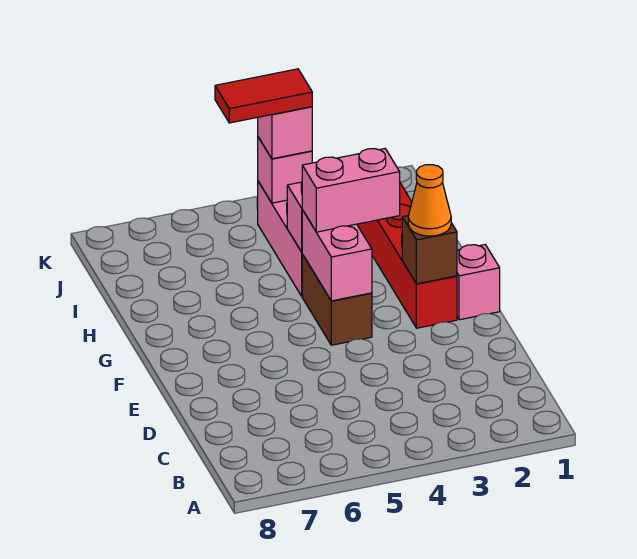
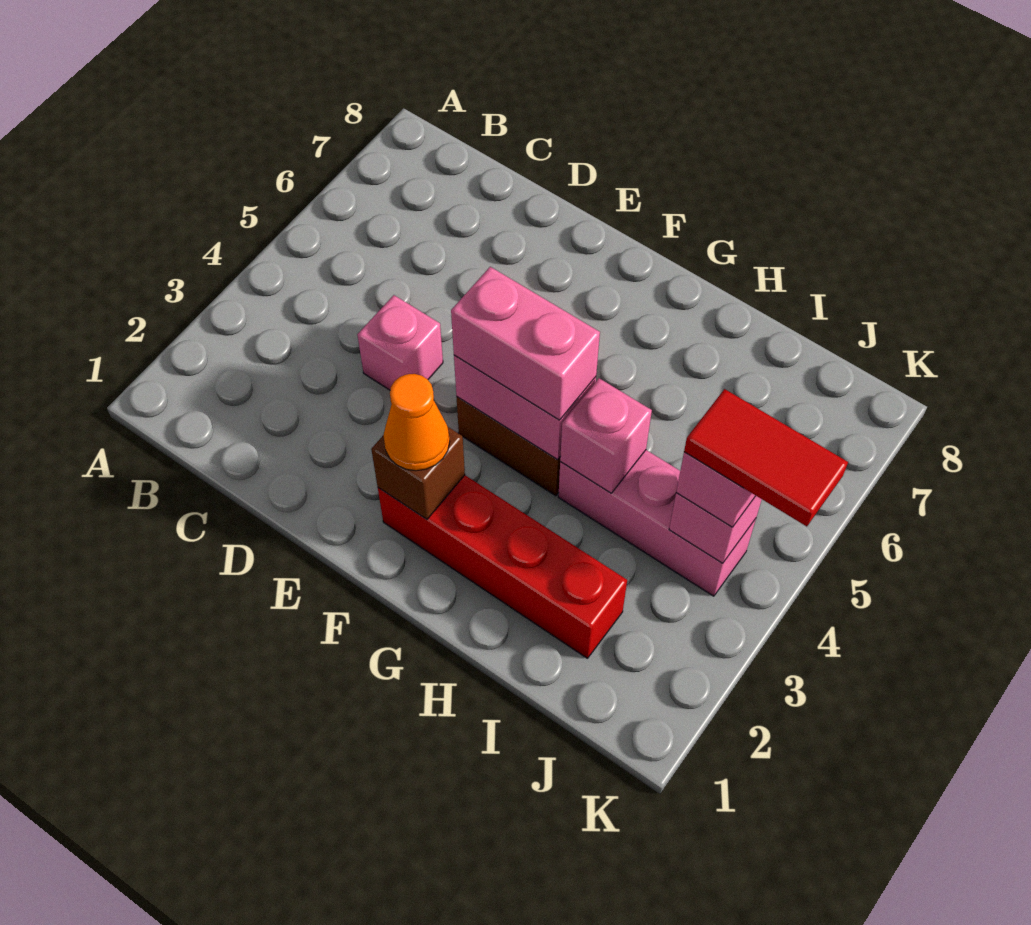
pink brick F1 level 1 -> pink brick D4 level 1
pink brick G3:G4 level 3 -> pink brick F4:G4 level 3
red tile J4:J5 level 4 -> red tile J4:K4 level 4

